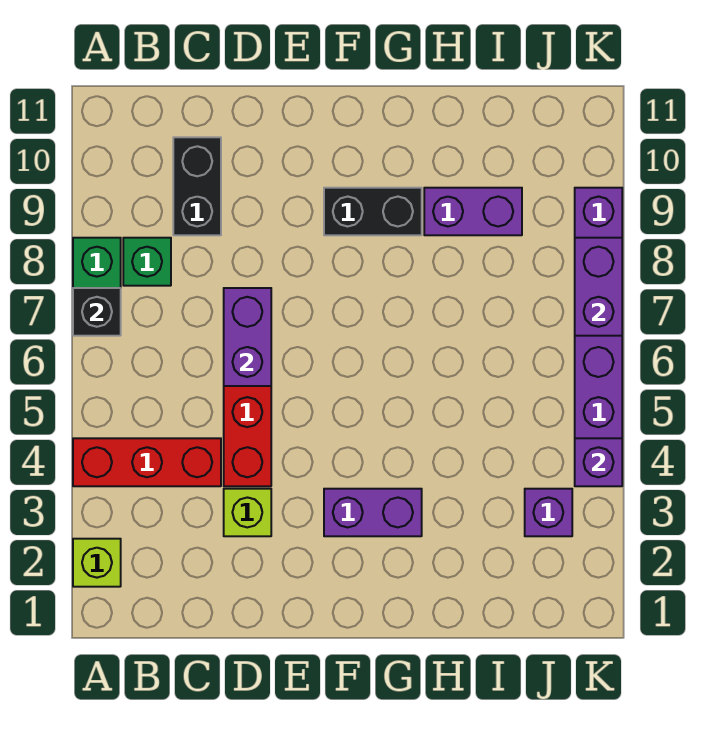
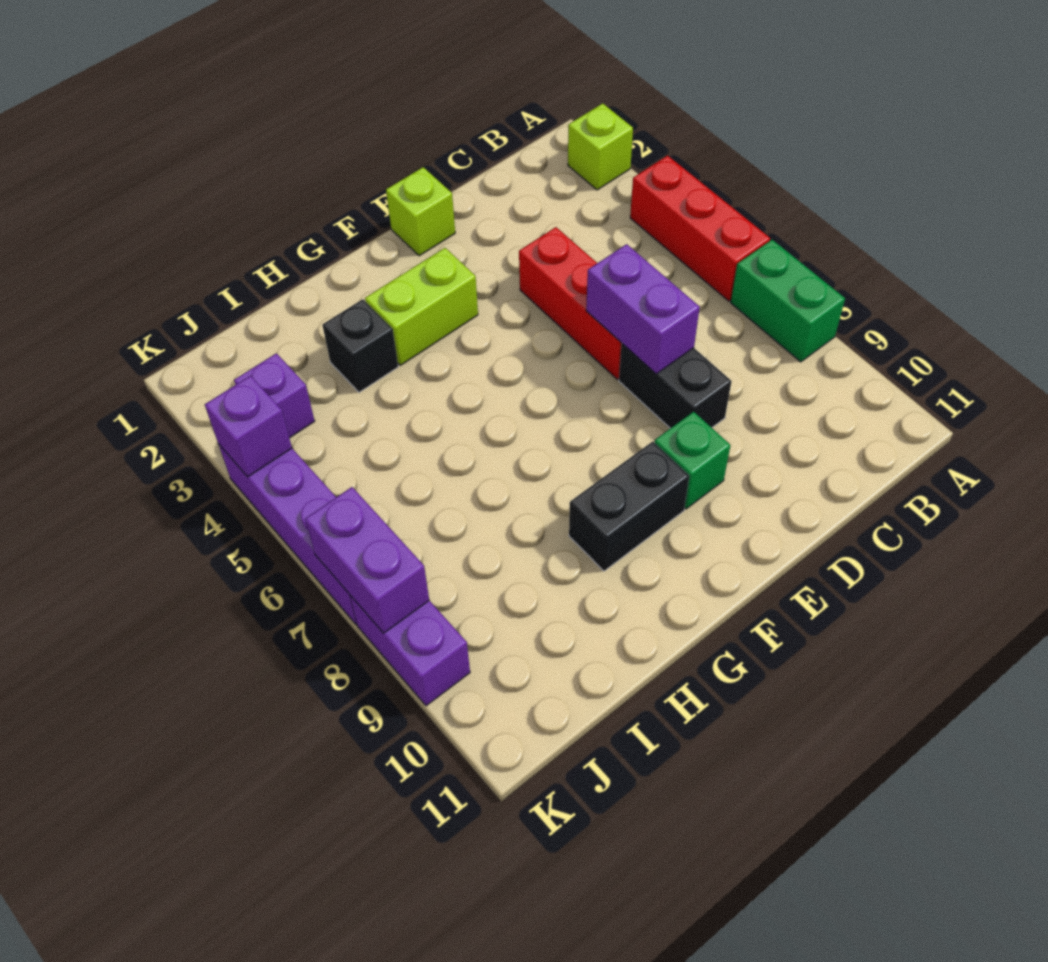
red brick A4:C4 level 1 -> red brick A4:A6 level 1
black brick A7 level 2 -> black brick H3 level 1
green brick B8 level 1 -> green brick E9 level 1
black brick C9:C10 level 1 -> black brick D7:D8 level 1
lime brick D3 level 1 -> lime brick E1 level 1
purple brick F3:G3 level 1 -> lime brick F3:G3 level 1
purple brick H9:I9 level 1 -> none

